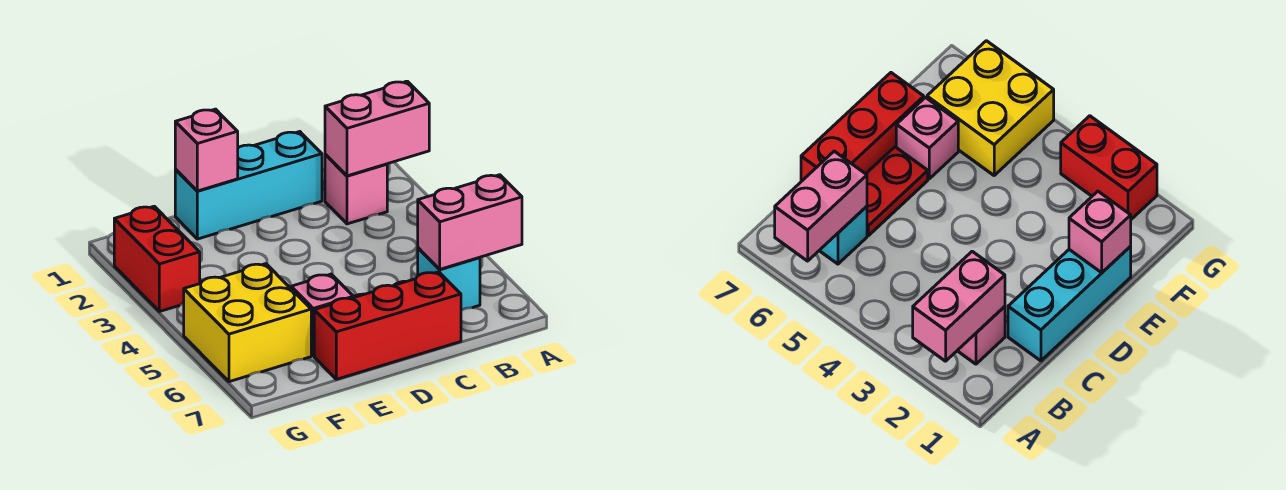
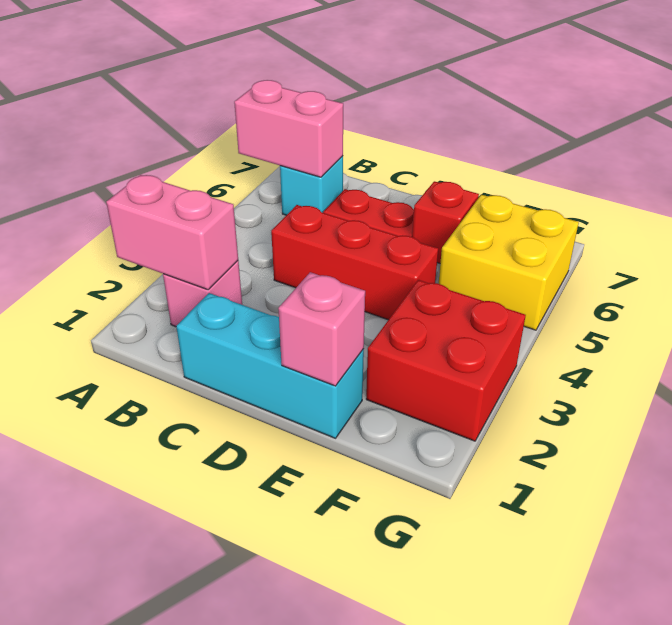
red brick C7:E7 level 1 -> red brick C4:E4 level 1
pink brick E6 level 1 -> red brick E6 level 1
red brick G2:G3 level 1 -> red brick F2:G3 level 1

